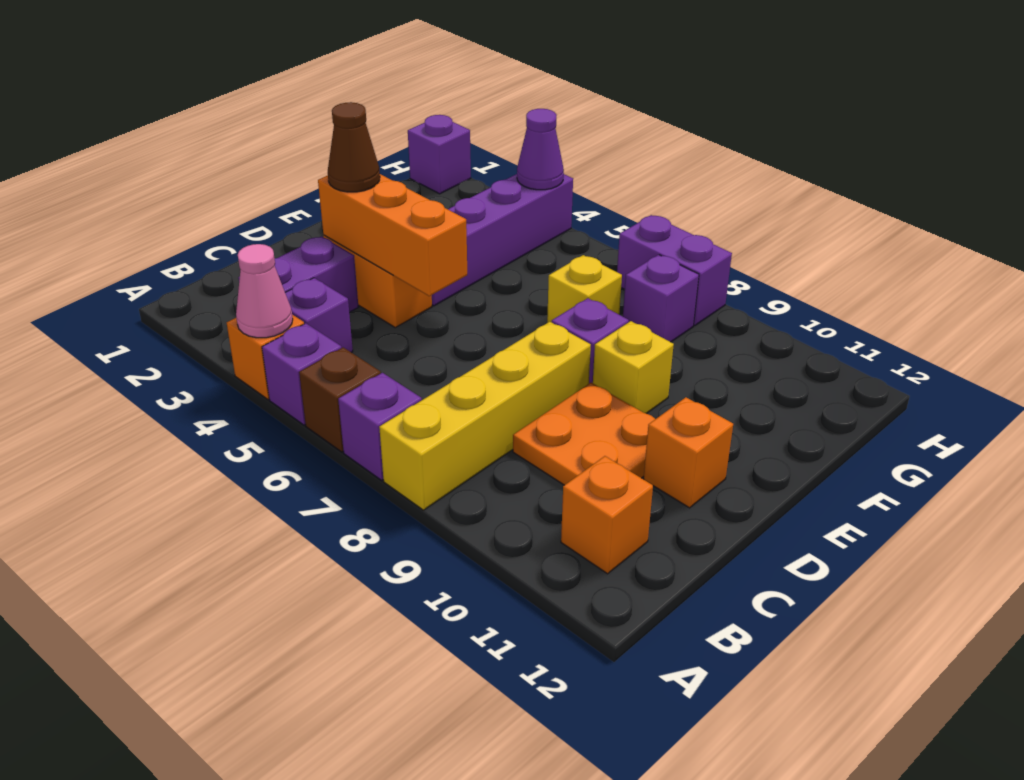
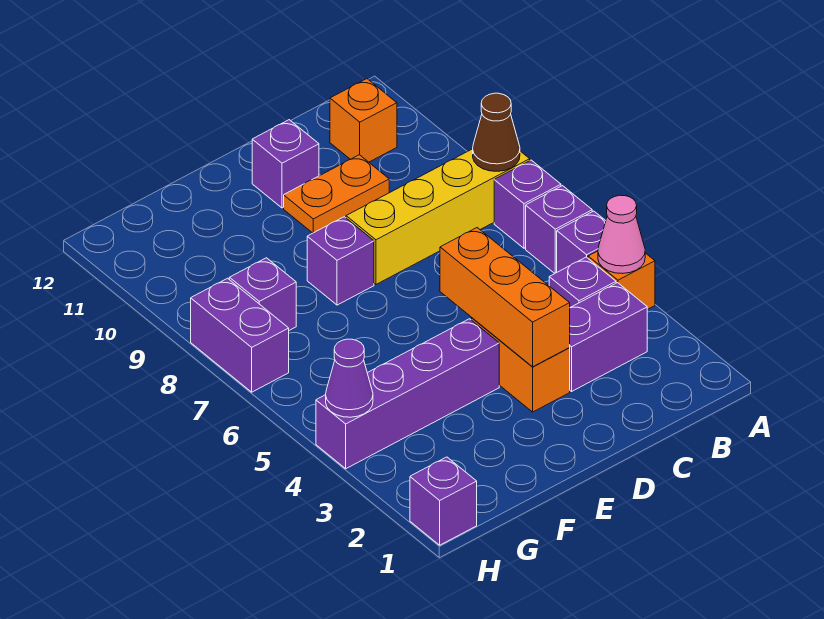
brown brick A6 level 1 -> purple brick A6 level 1
orange plate C9:D10 level 1 -> orange plate C10:D10 level 1
brown cone D3 level 3 -> brown cone A8 level 2
orange brick D11 level 1 -> purple brick D11 level 1
yellow brick E9 level 1 -> none
yellow brick F7 level 1 -> none

